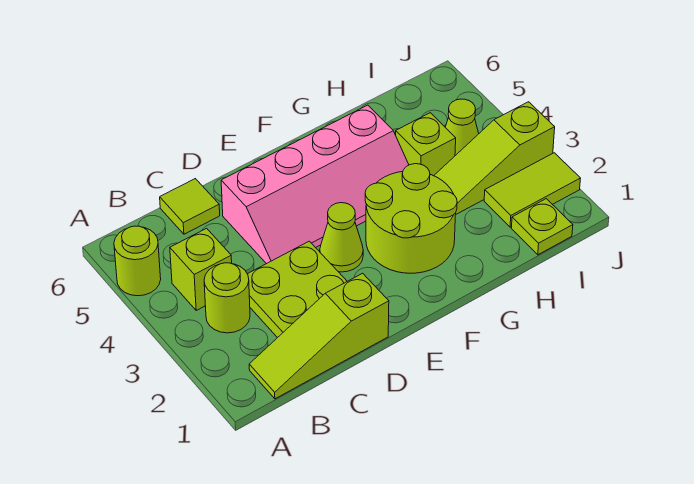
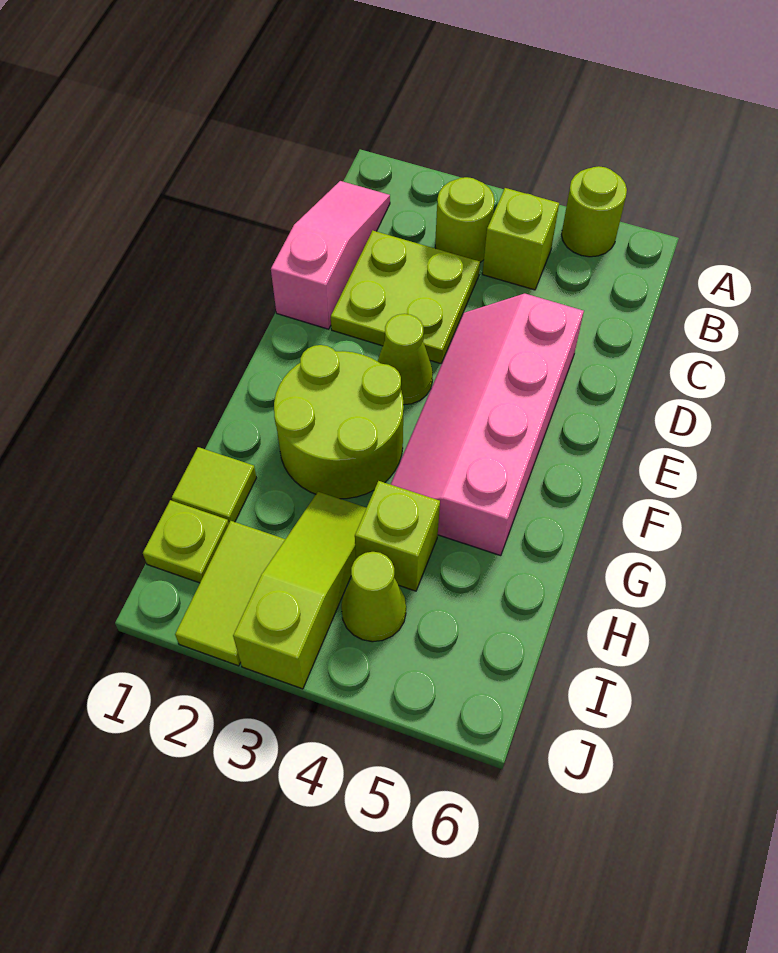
lime slope B1:D1 level 1 top D -> pink slope B1:D1 level 1 top D
lime tile C6 level 1 -> lime tile H1 level 1

